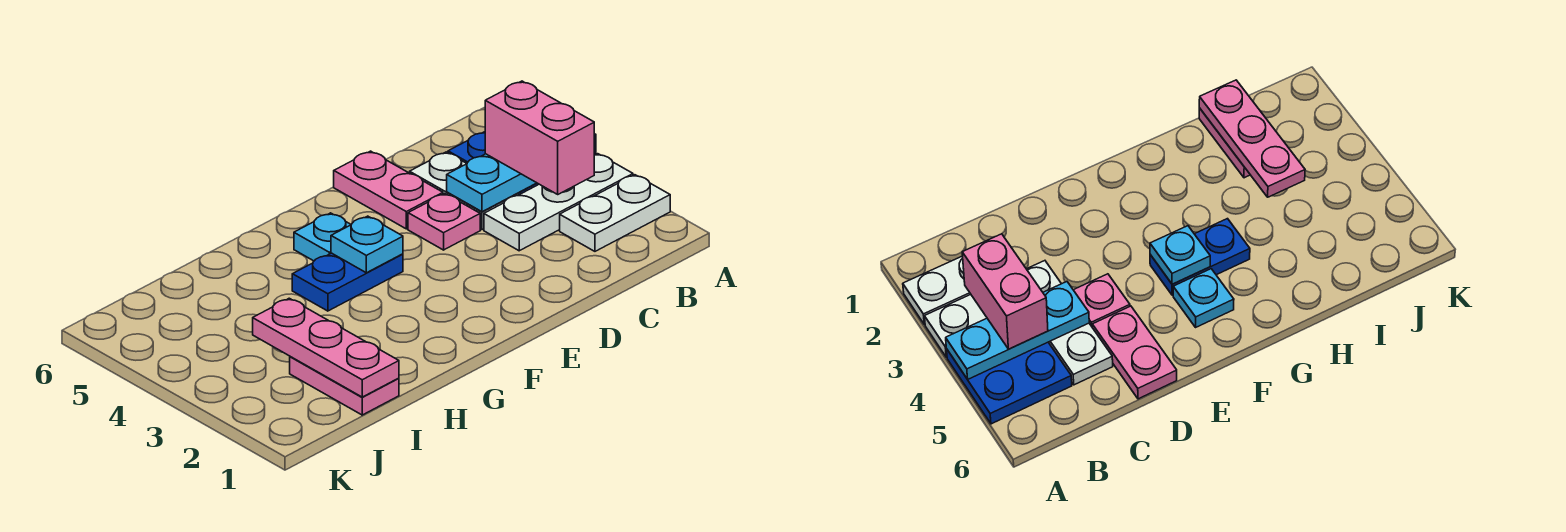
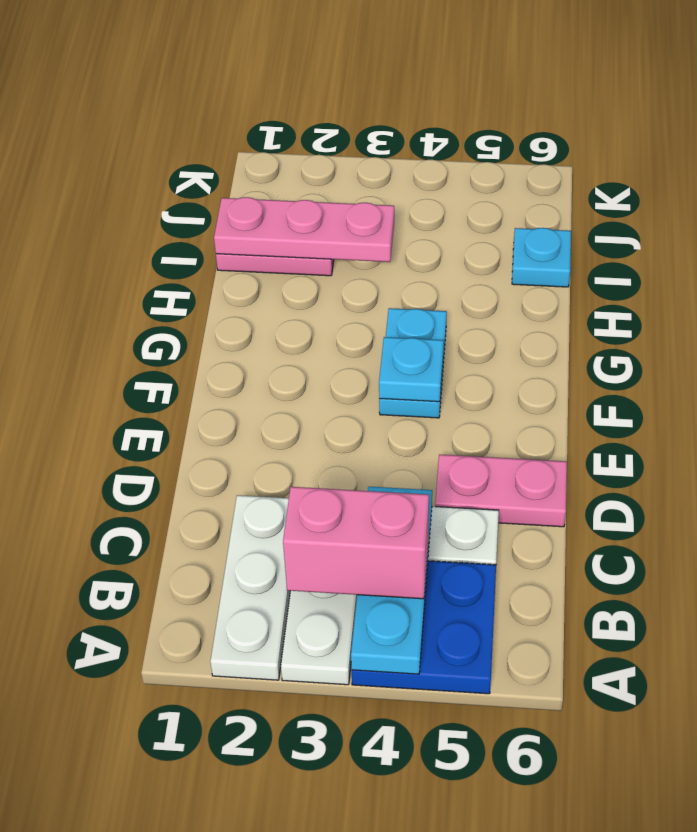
white plate A2:B2 level 1 -> white plate A2:C2 level 1
pink plate D4 level 1 -> none
blue plate F4:G4 level 1 -> cyan plate F4:G4 level 1
cyan plate F5 level 1 -> cyan plate I6 level 1

